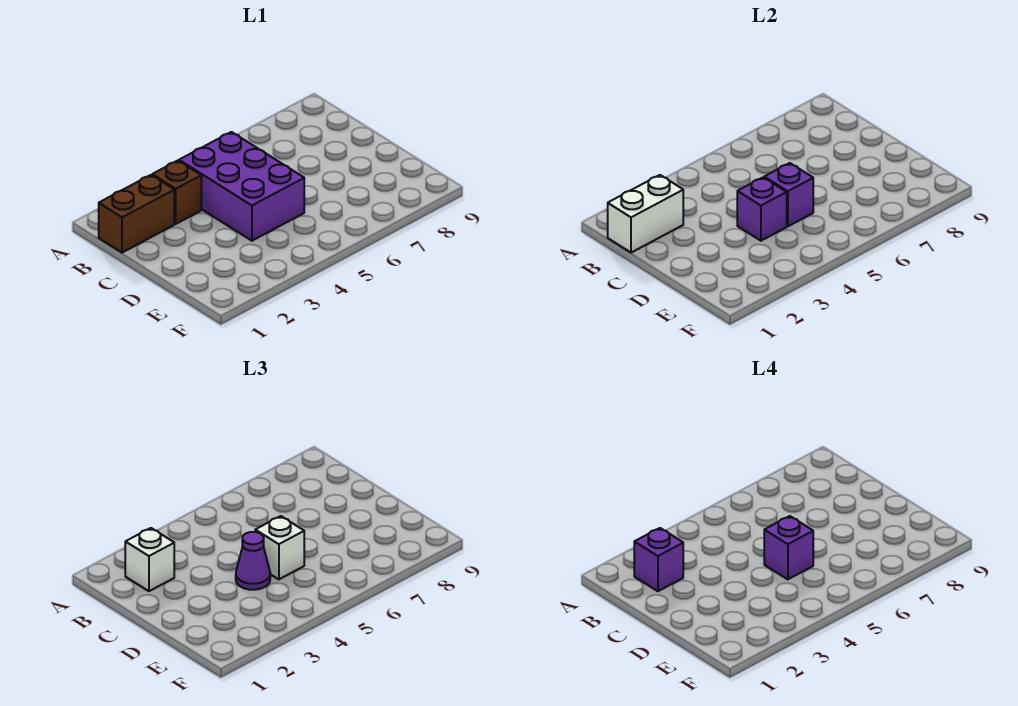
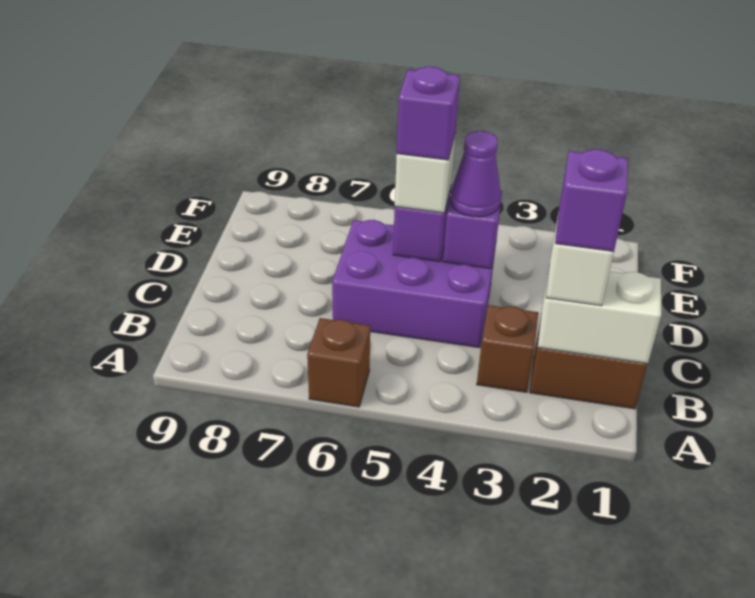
none -> brown brick A6 level 1
purple brick B4:D5 level 1 -> purple brick C4:D6 level 1

